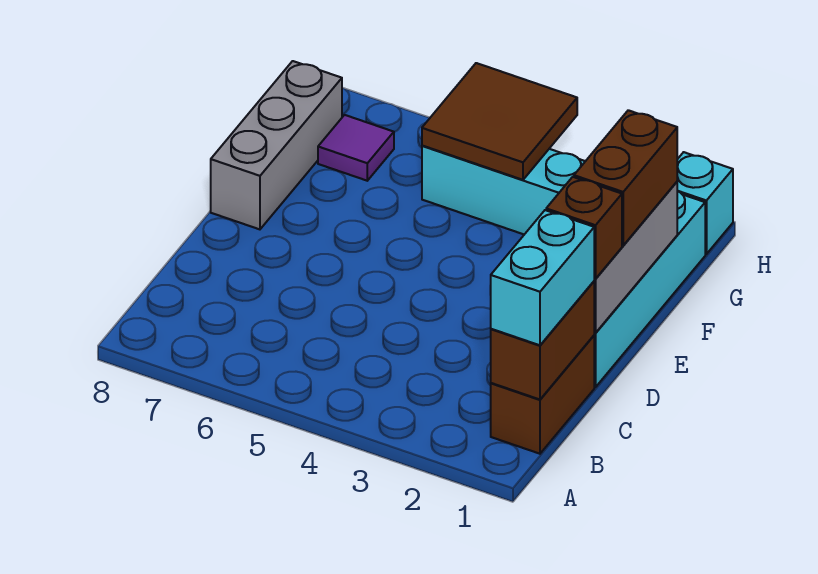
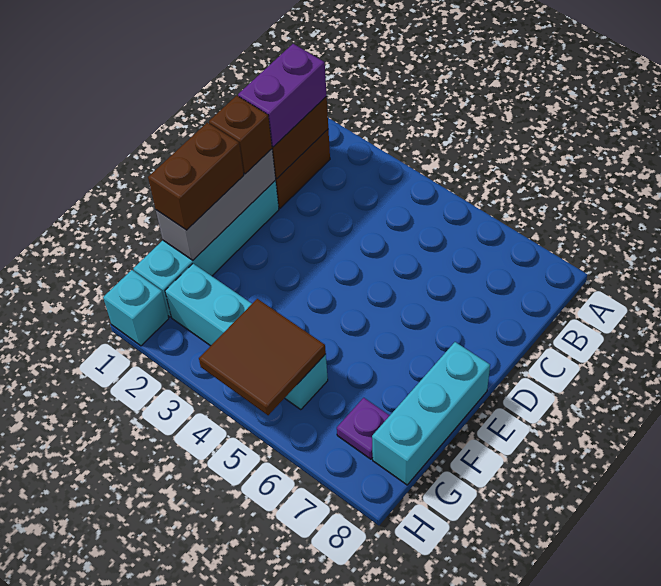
cyan brick B1:C1 level 3 -> purple brick B1:C1 level 3
grey brick E8:G8 level 1 -> cyan brick E8:G8 level 1
purple tile G7 level 1 -> purple plate G7 level 1

